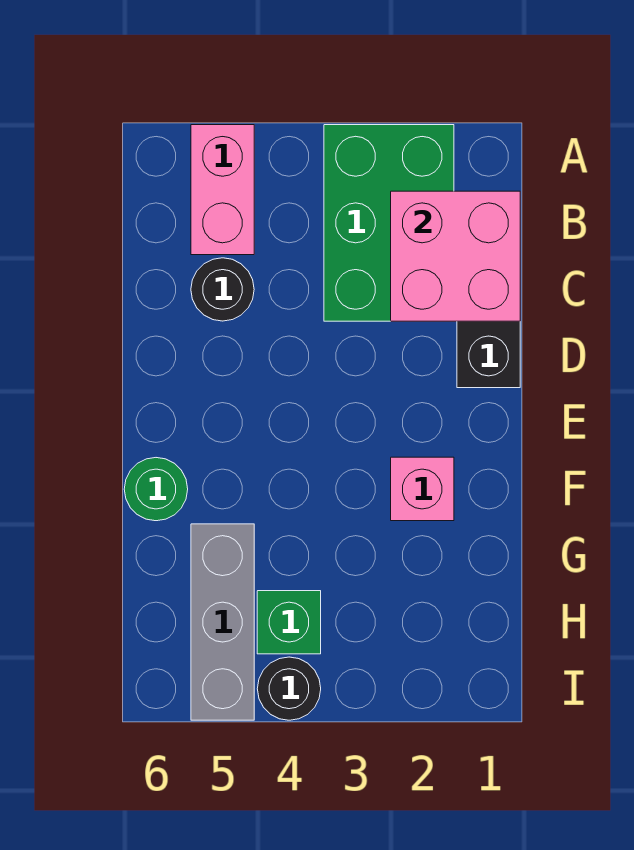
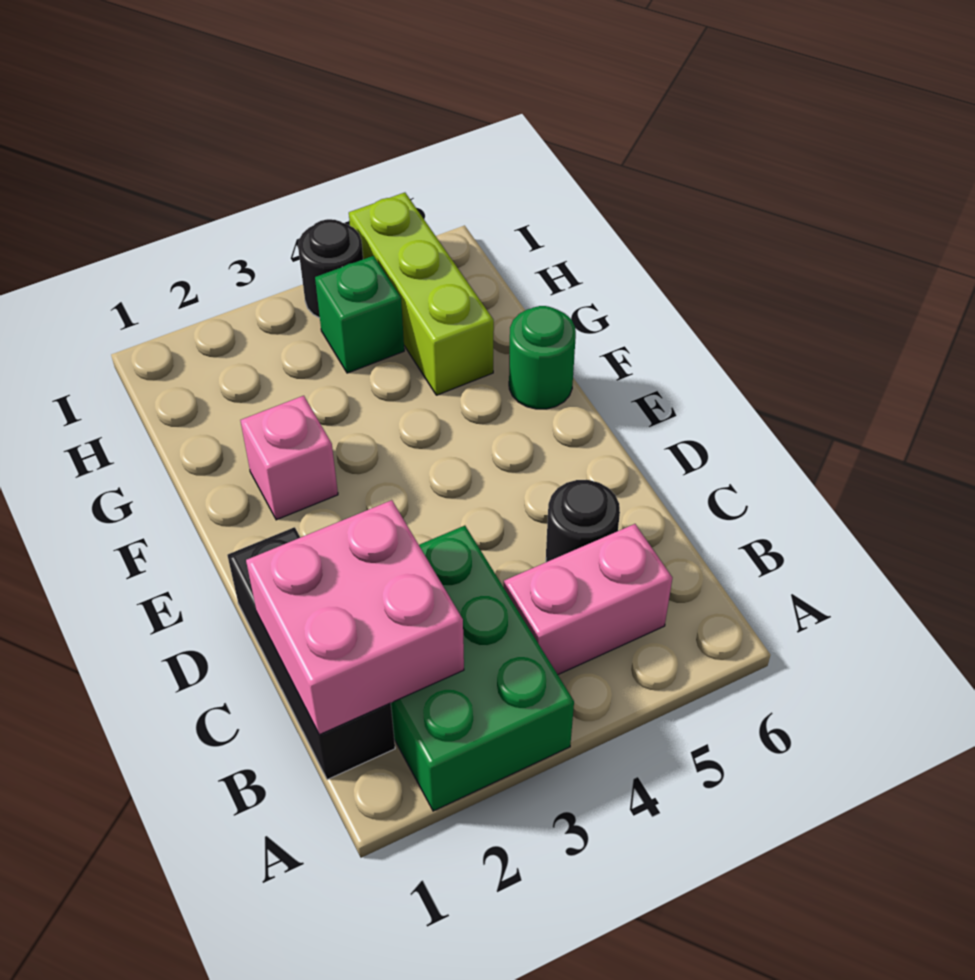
pink brick A5:B5 level 1 -> pink brick B4:B5 level 1
grey brick G5:I5 level 1 -> lime brick G5:I5 level 1

